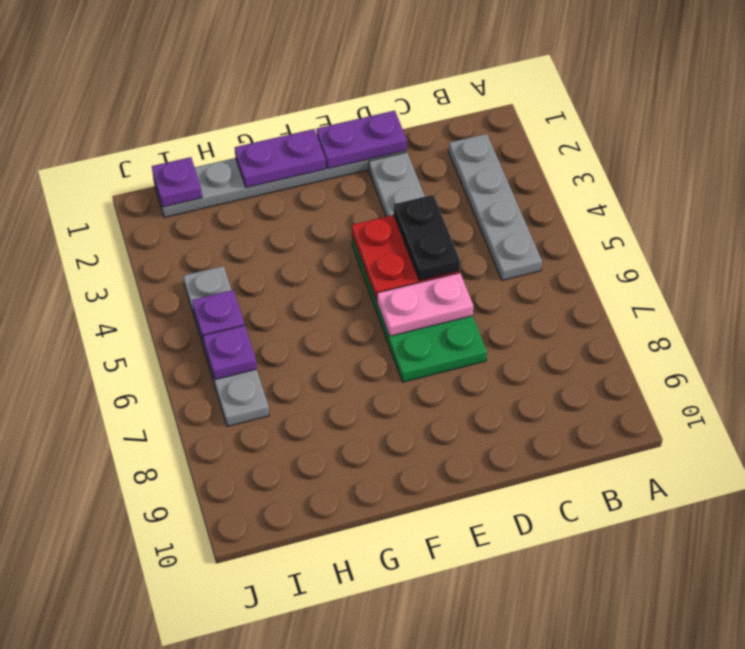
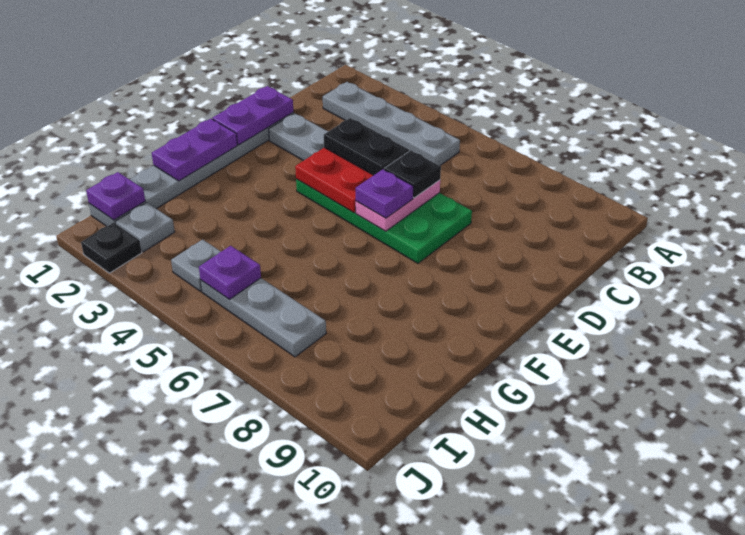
none -> black plate D6 level 3
none -> grey plate I2 level 1
purple plate I6 level 2 -> purple plate E6 level 3
none -> black plate J2 level 1

